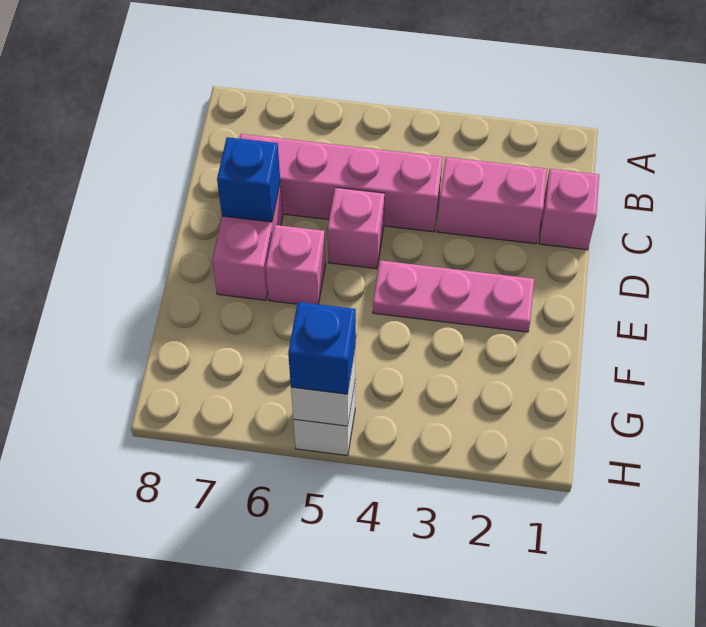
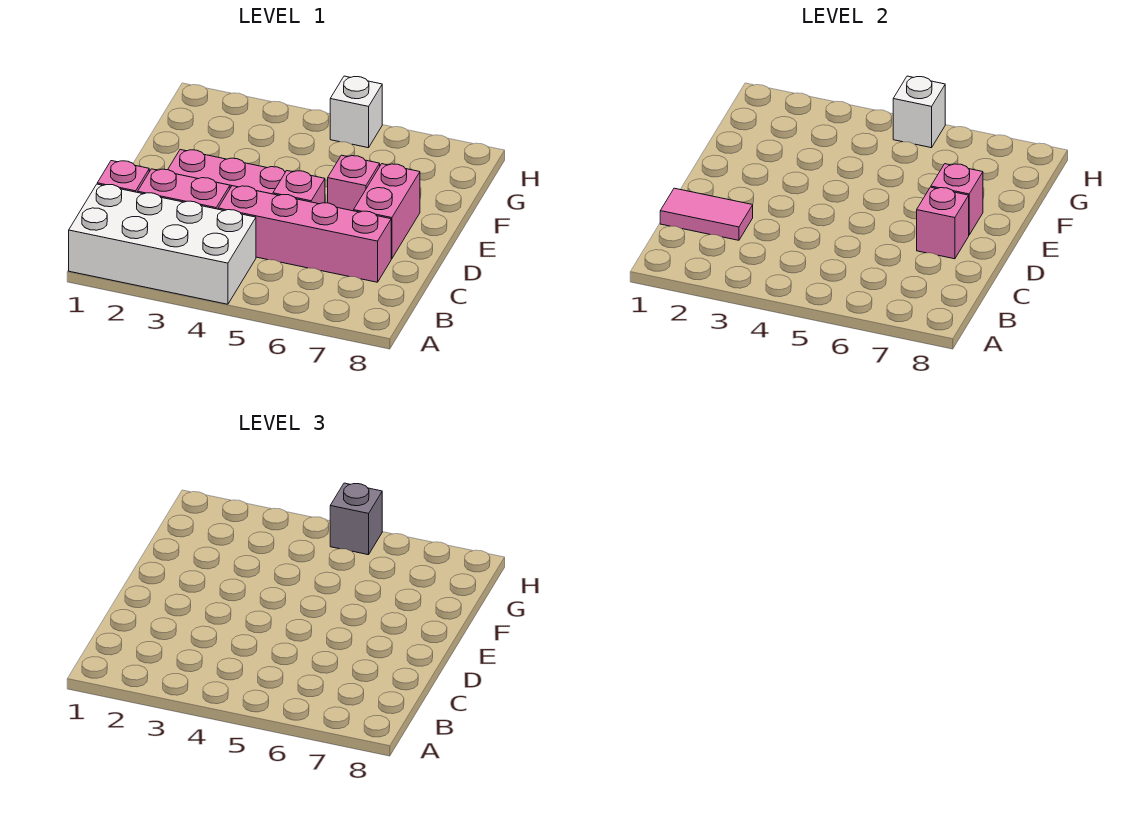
none -> white brick A1:B4 level 1
none -> pink tile C1:C2 level 2
blue brick D7 level 2 -> pink brick D7 level 2
none -> pink brick E7 level 2
blue brick H5 level 3 -> grey brick H5 level 3

